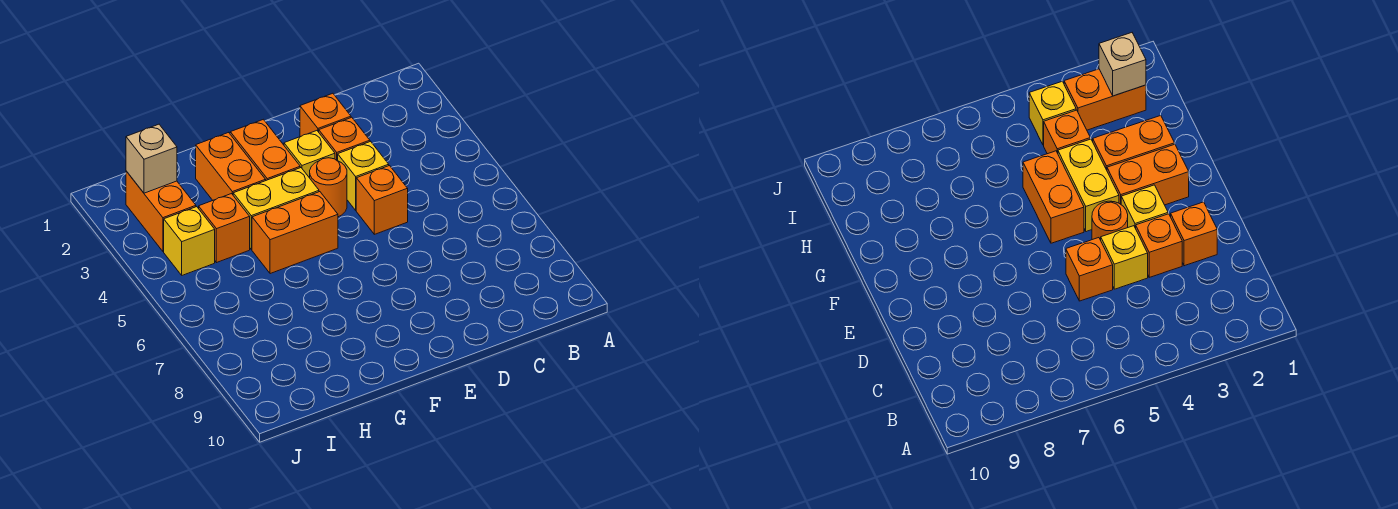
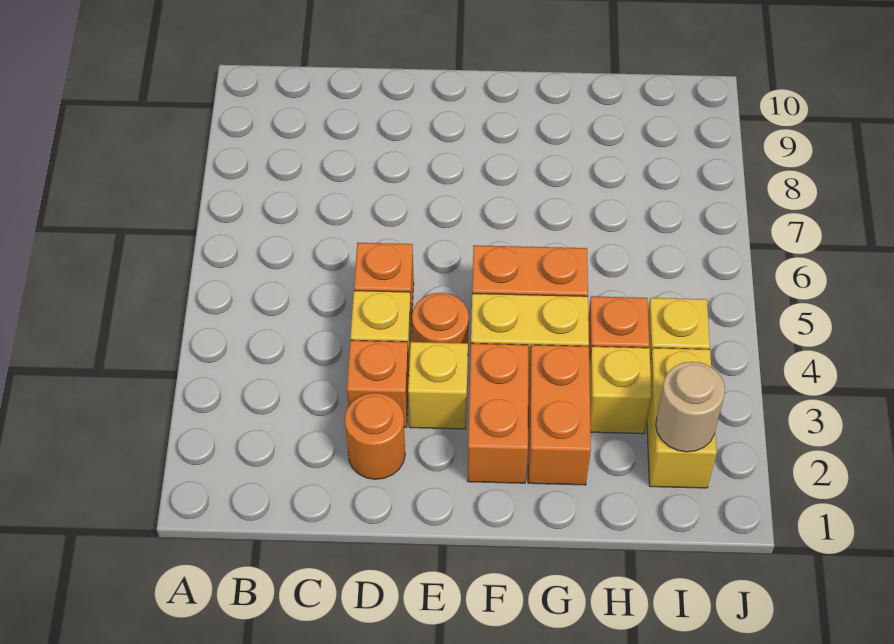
orange brick D2 level 1 -> orange round brick D2 level 1
none -> yellow brick H3 level 1
orange brick I2:I3 level 1 -> yellow brick I2:I3 level 1
tan brick I2 level 2 -> tan round brick I2 level 2

